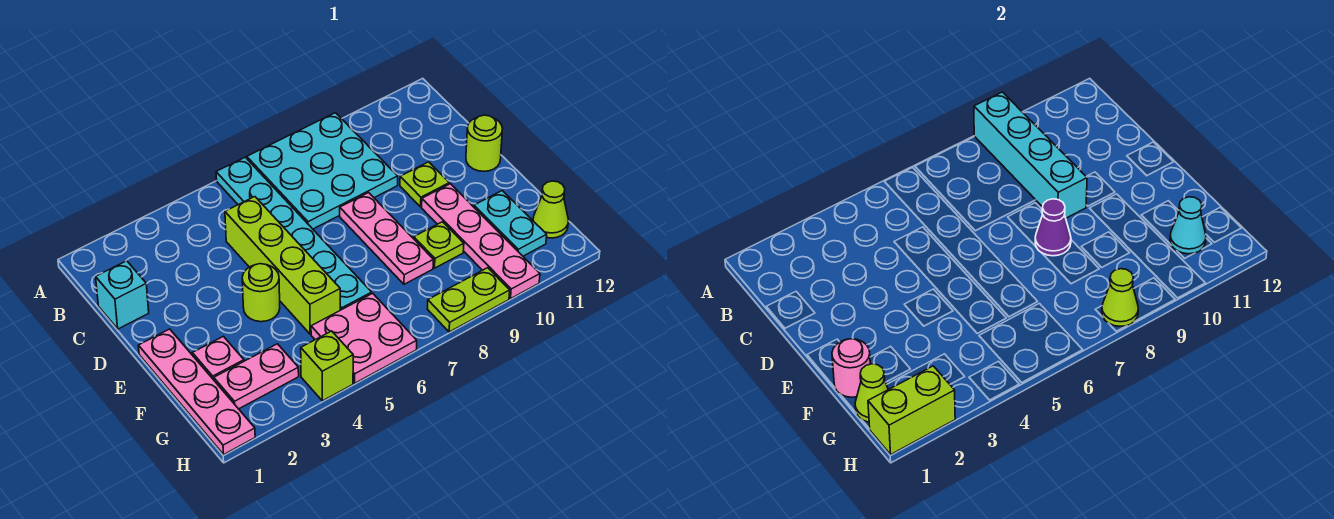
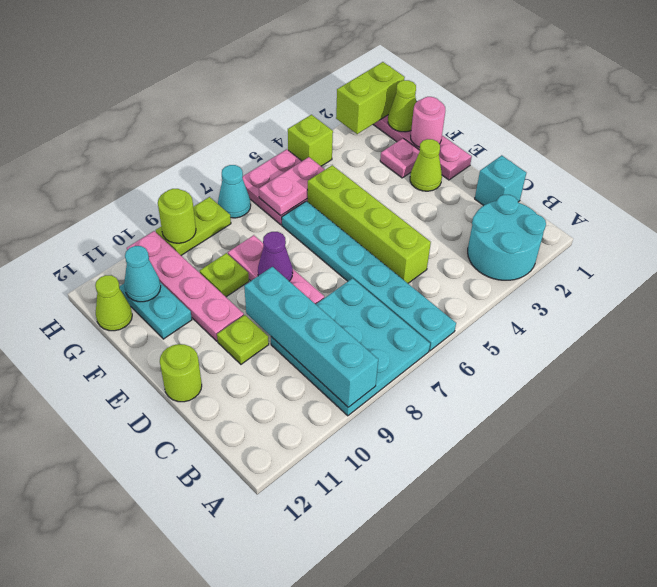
none -> cyan round brick A2:B3 level 1
lime round brick E4 level 1 -> lime round brick H9 level 2
pink plate G2:G3 level 1 -> pink plate G5:G6 level 2
none -> cyan cone H7 level 1
lime cone H8 level 2 -> lime cone E2 level 1

